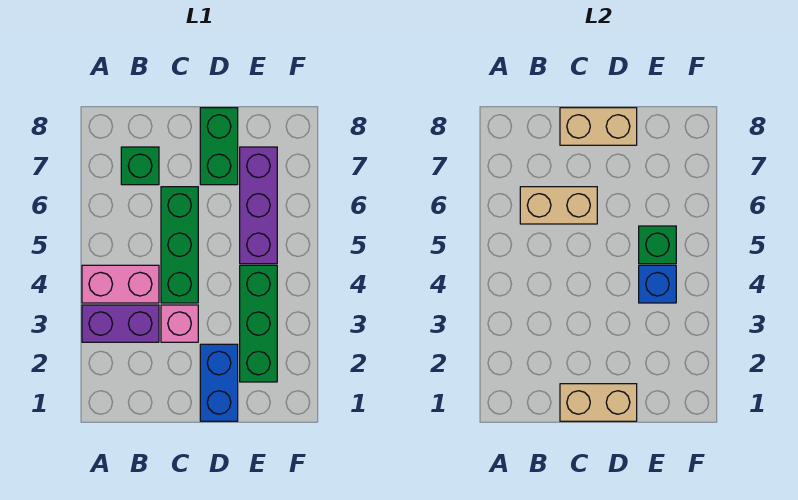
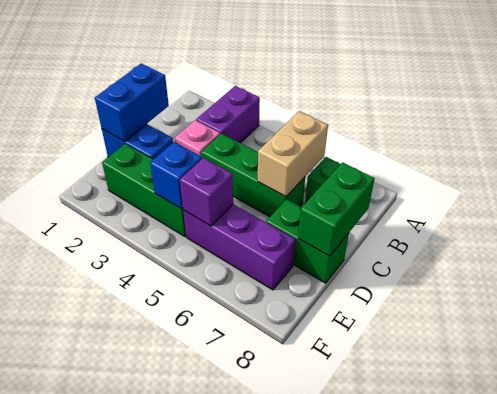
pink brick A4:B4 level 1 -> none
tan brick C1:D1 level 2 -> blue brick C1:D1 level 2
tan brick C8:D8 level 2 -> green brick C8:D8 level 2
green brick E5 level 2 -> purple brick E5 level 2

